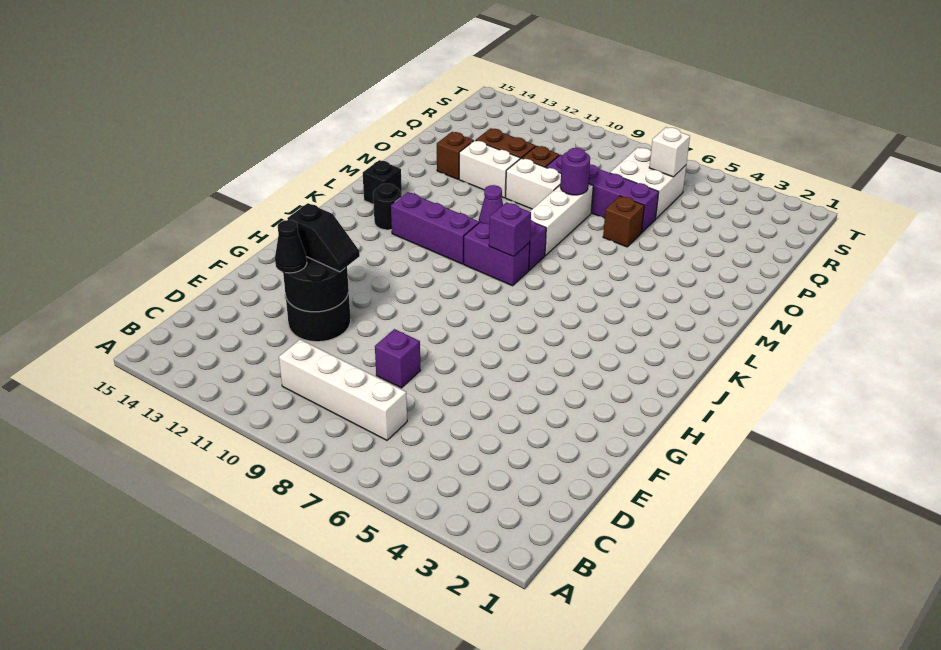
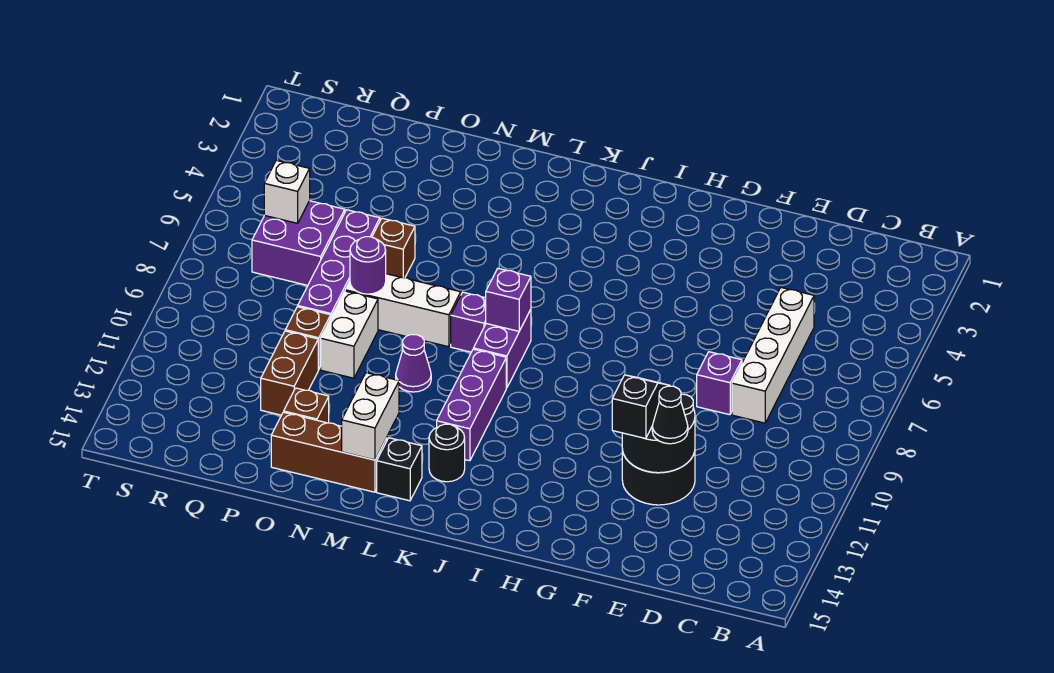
white brick C7:C10 level 1 -> white brick D5:D8 level 1
none -> brown brick M14:O14 level 1
white brick O11:O12 level 1 -> white brick M13:M14 level 2
white brick Q6:R7 level 1 -> purple brick Q6:R7 level 1

